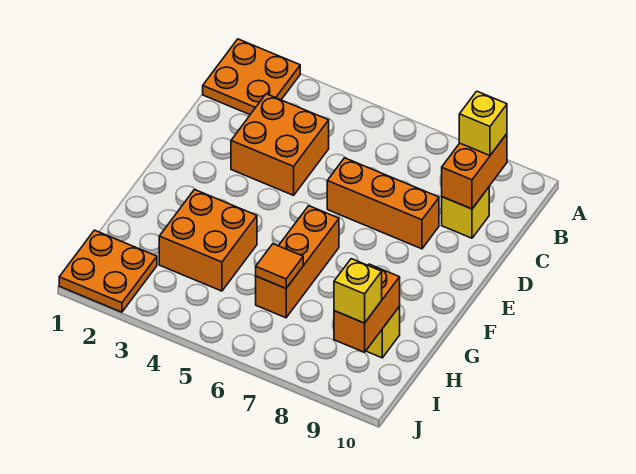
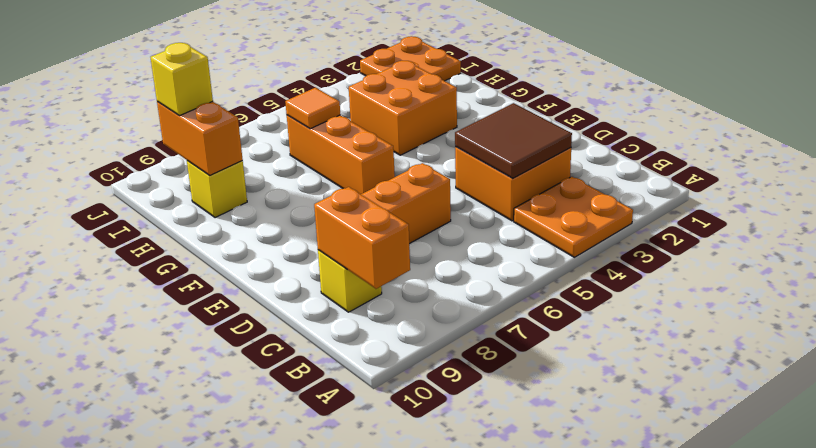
orange plate A1:B2 level 1 -> orange plate A3:B4 level 1
yellow brick B9 level 3 -> none
none -> brown tile C3:D4 level 2

